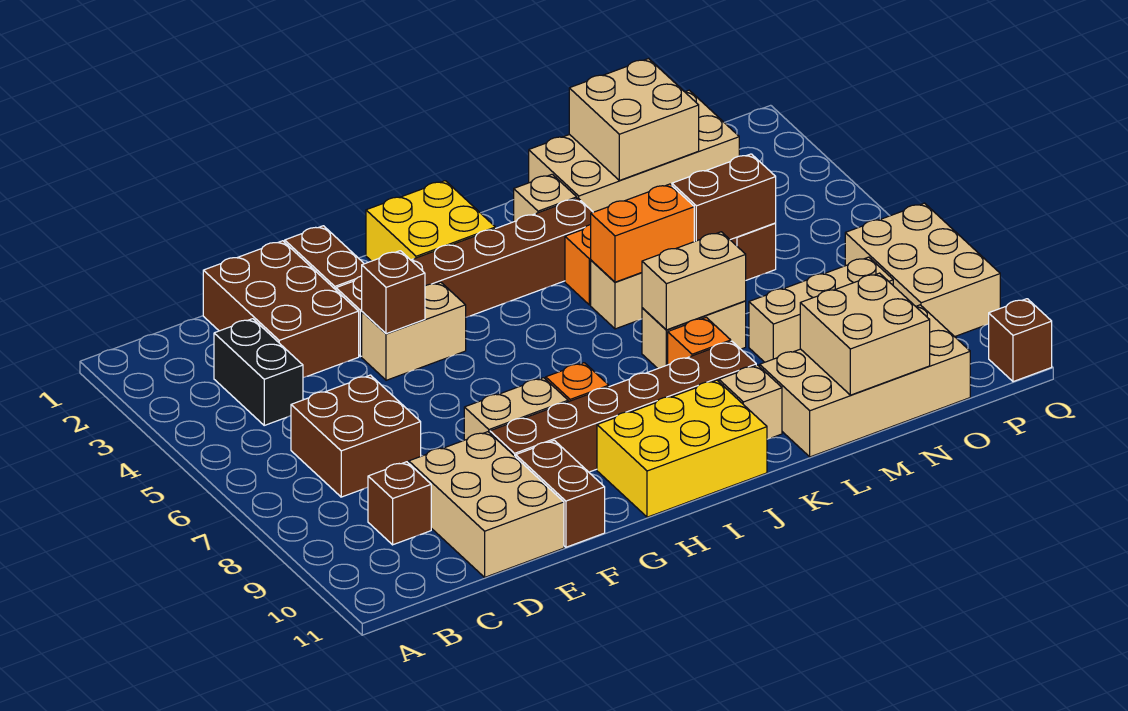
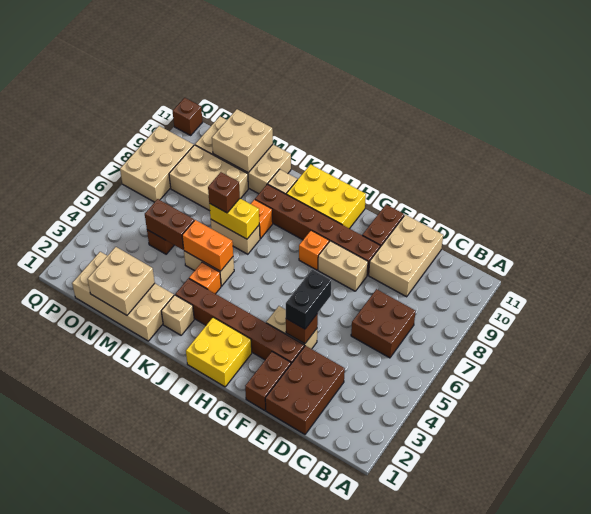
black brick C3:C4 level 1 -> black brick F4:F5 level 3
brown brick C9 level 1 -> brown brick L7 level 3
tan brick K7:L7 level 2 -> yellow brick K7:L7 level 2
tan brick M8:O8 level 1 -> tan brick M8:O9 level 1

